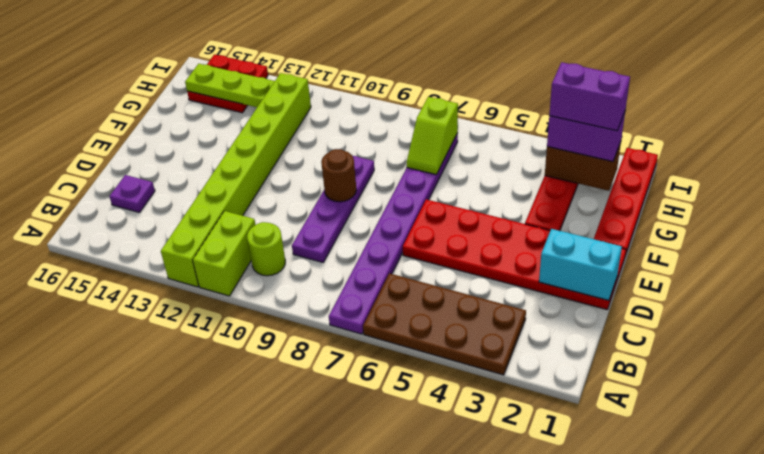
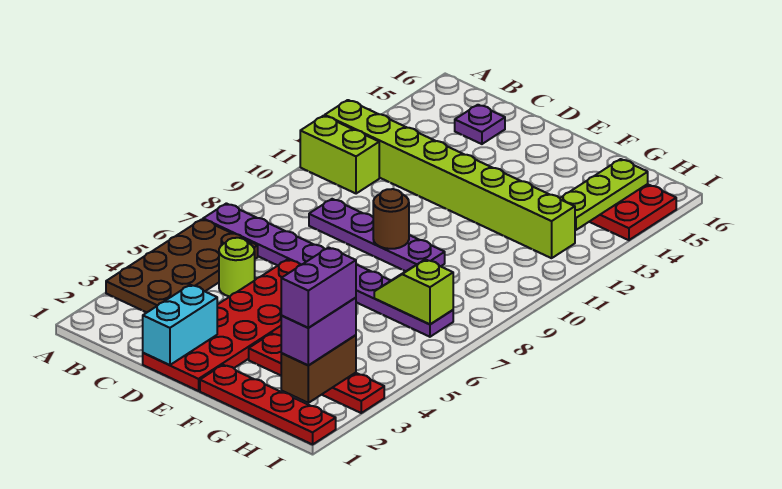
lime round brick B10 level 1 -> lime round brick C5 level 1

